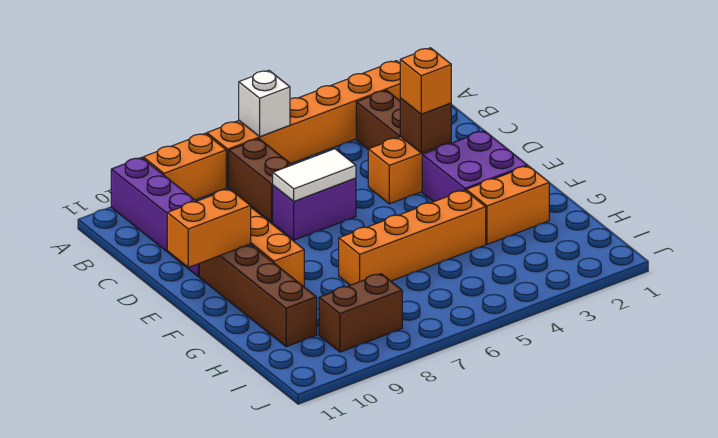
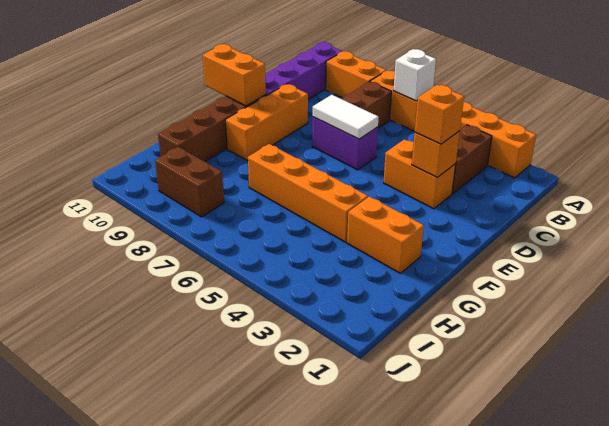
brown brick D3 level 2 -> orange brick D3 level 2
purple brick E2:F3 level 1 -> none

